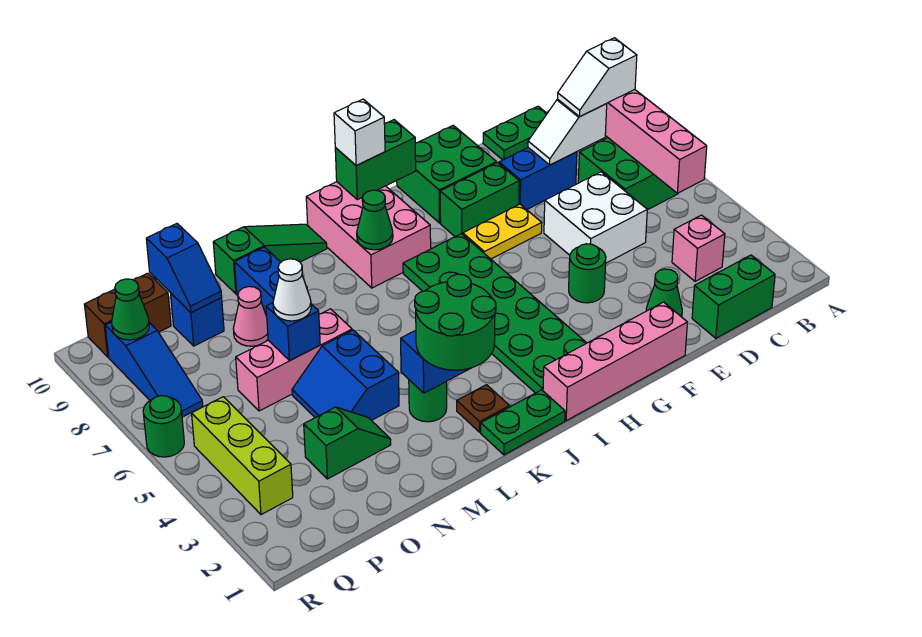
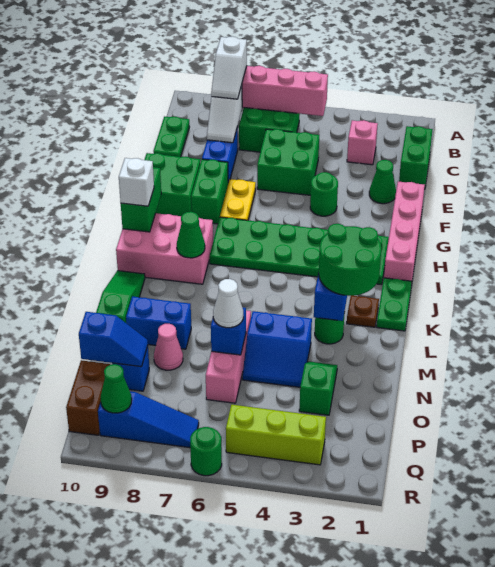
white brick D5:E6 level 1 -> green brick D5:E6 level 1

